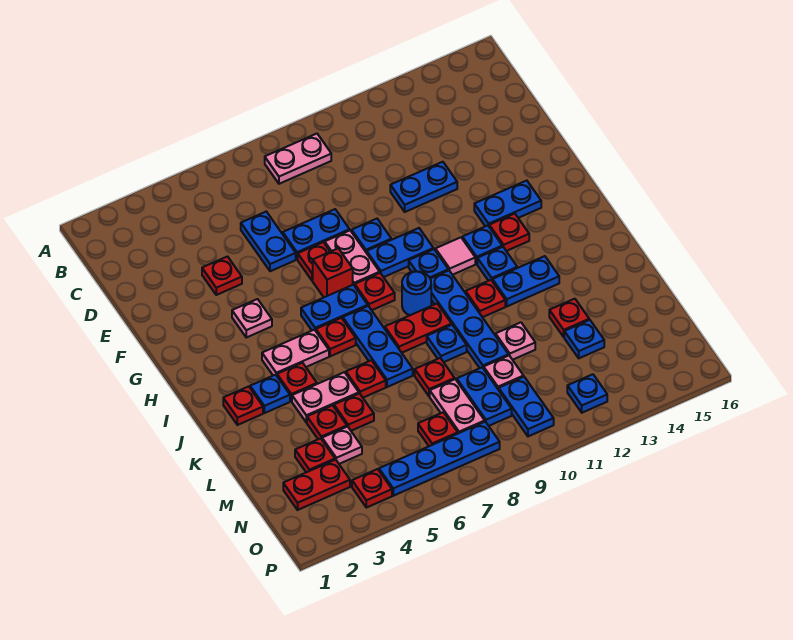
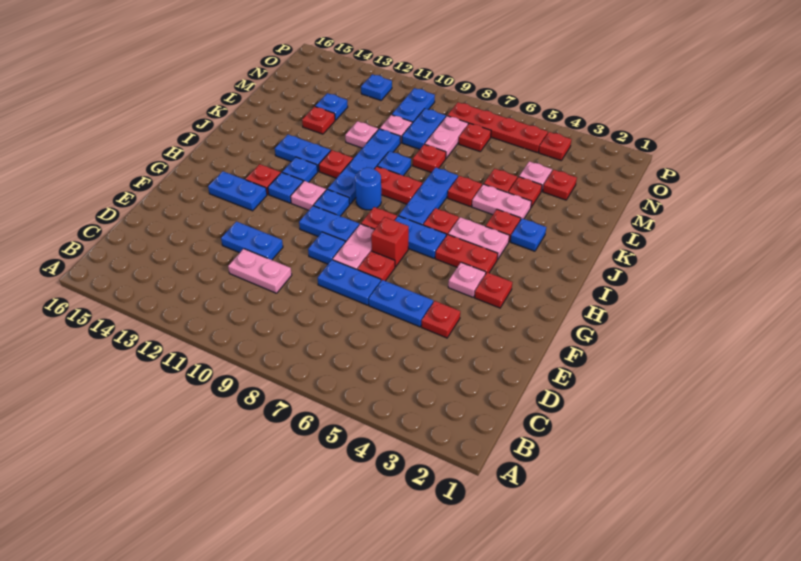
pink plate B8:B9 level 1 -> pink plate D10:D11 level 1
blue plate D6:E6 level 1 -> blue plate E5:E6 level 1
pink tile H11 level 1 -> pink plate H11 level 1
red plate J2 level 1 -> red plate G3 level 1
red plate N2:N3 level 1 -> red plate H4:H5 level 1
blue plate O5:O8 level 1 -> red plate O5:O8 level 1

